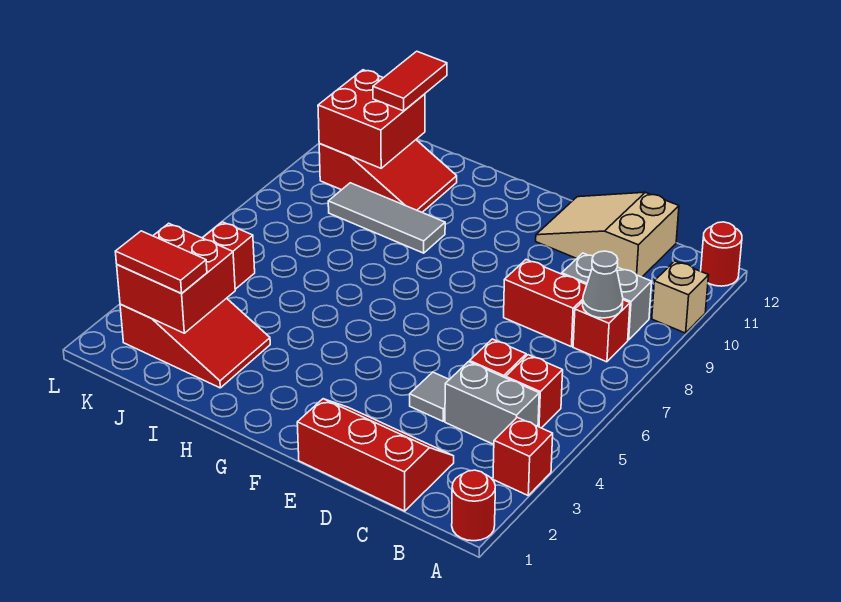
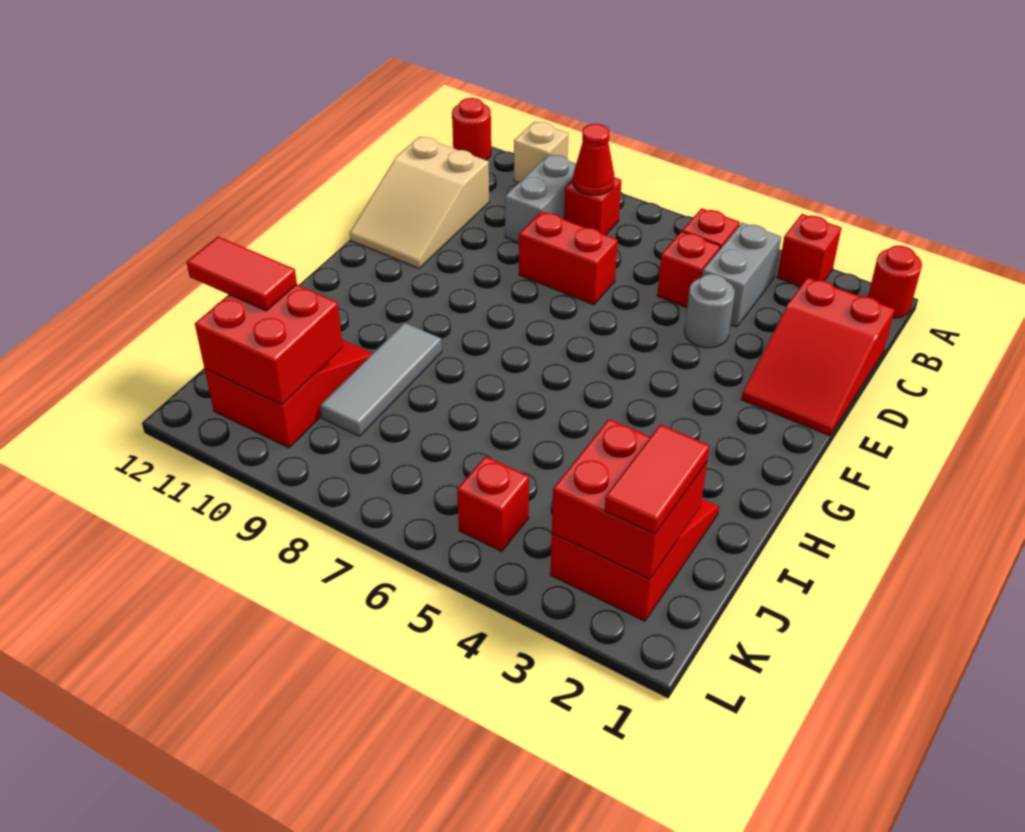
grey cone B8 level 2 -> red cone B8 level 2
red slope C1:E2 level 1 top 1 -> red slope C1:E2 level 1 top C
red brick C8:D8 level 1 -> red brick D7:D8 level 1
grey tile D4 level 1 -> grey round brick D4 level 1

